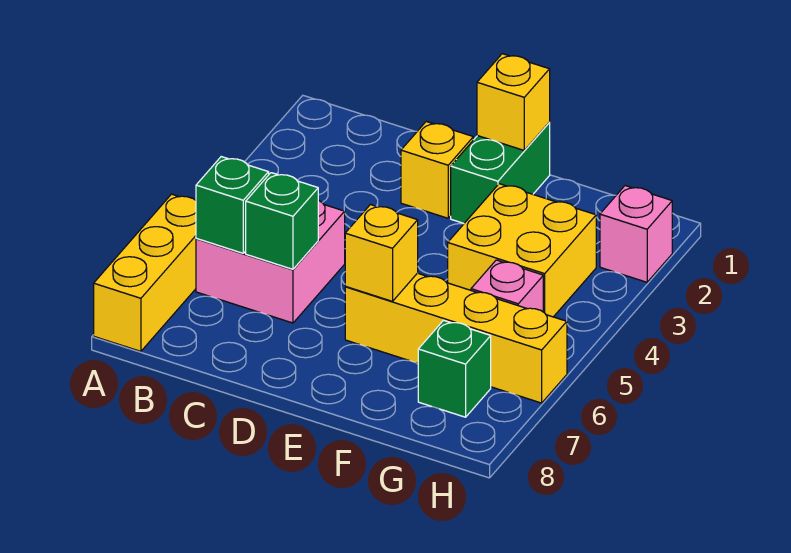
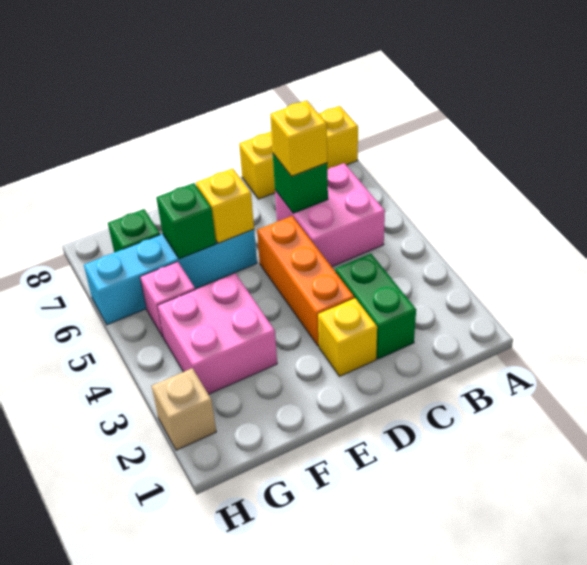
yellow brick A6:A8 level 1 -> yellow brick A8:C8 level 1
green brick B6 level 2 -> green brick F6 level 2
none -> orange brick D3:D5 level 1
green brick E1:E2 level 1 -> green brick C2:C3 level 1
yellow brick E1 level 2 -> yellow brick C6 level 3
yellow brick E6:H6 level 1 -> cyan brick E6:H6 level 1
yellow brick F3:G4 level 1 -> pink brick F3:G4 level 1
pink brick H2 level 1 -> tan brick H2 level 1

